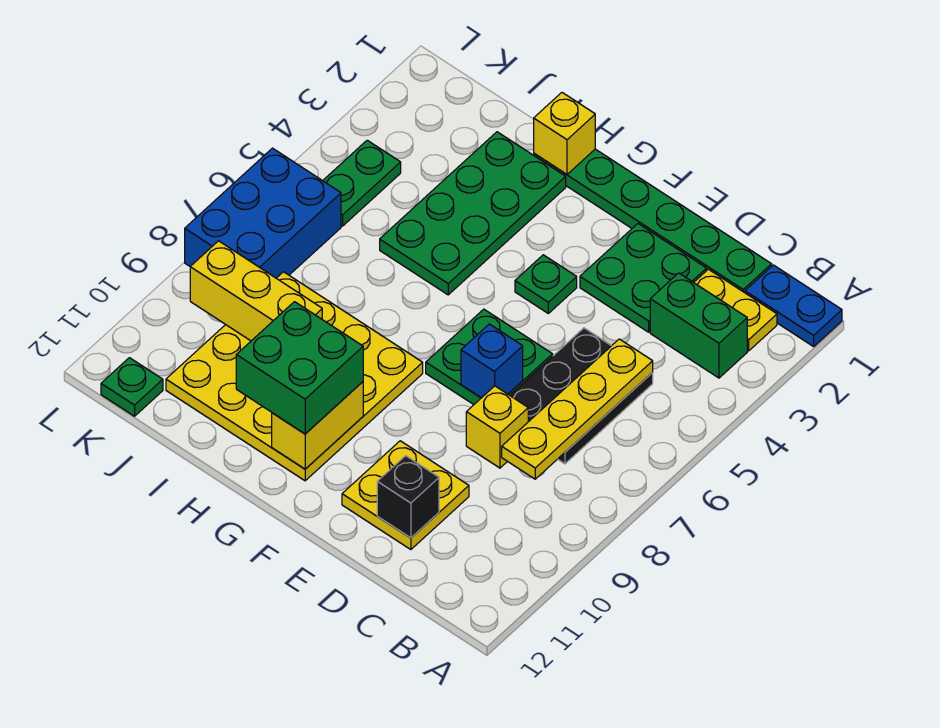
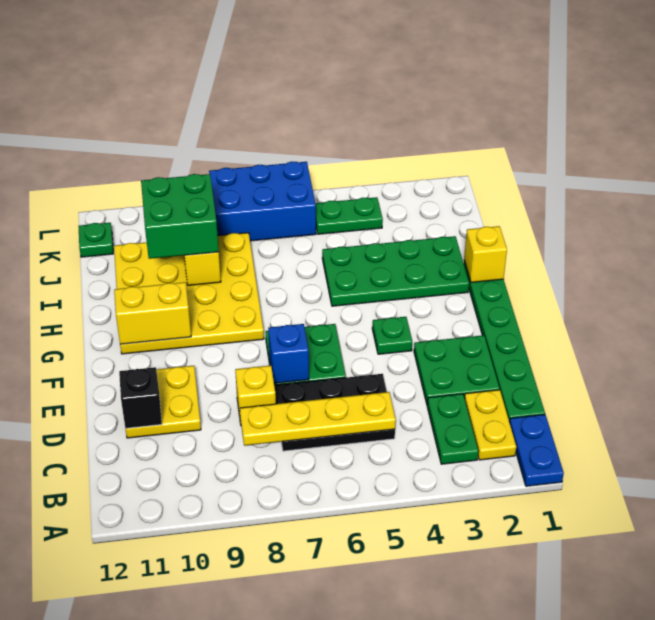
green brick B3:C3 level 1 -> green plate B3:C3 level 1
green brick G10:H11 level 3 -> green brick I9:J10 level 3

